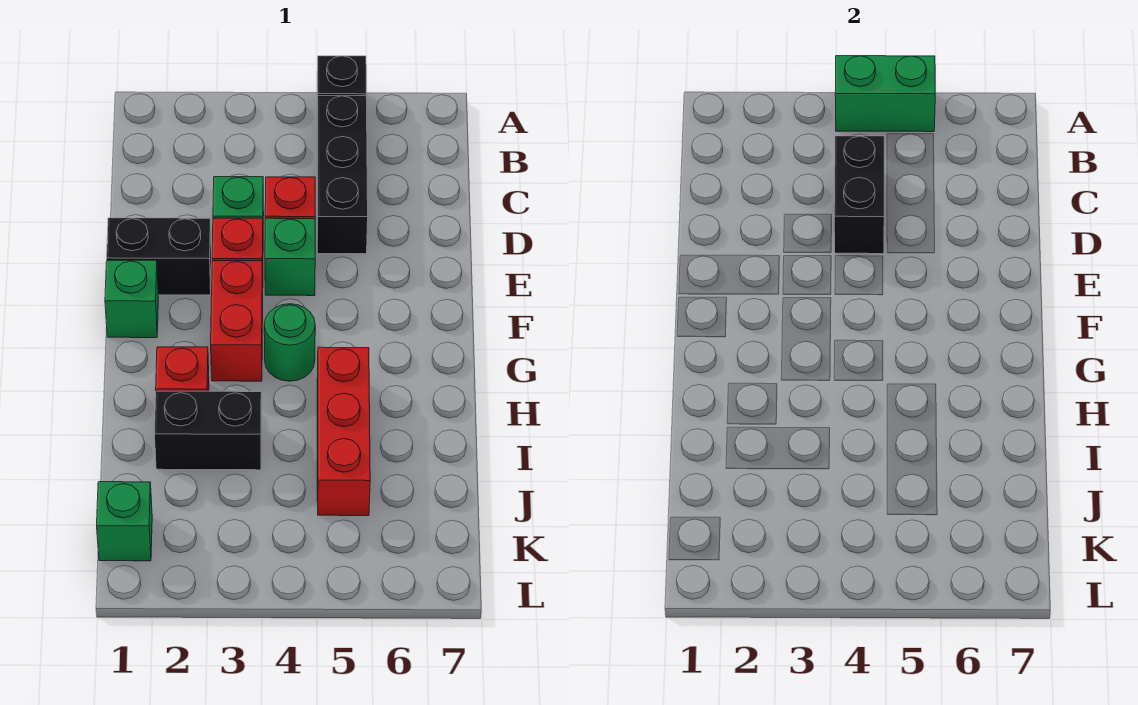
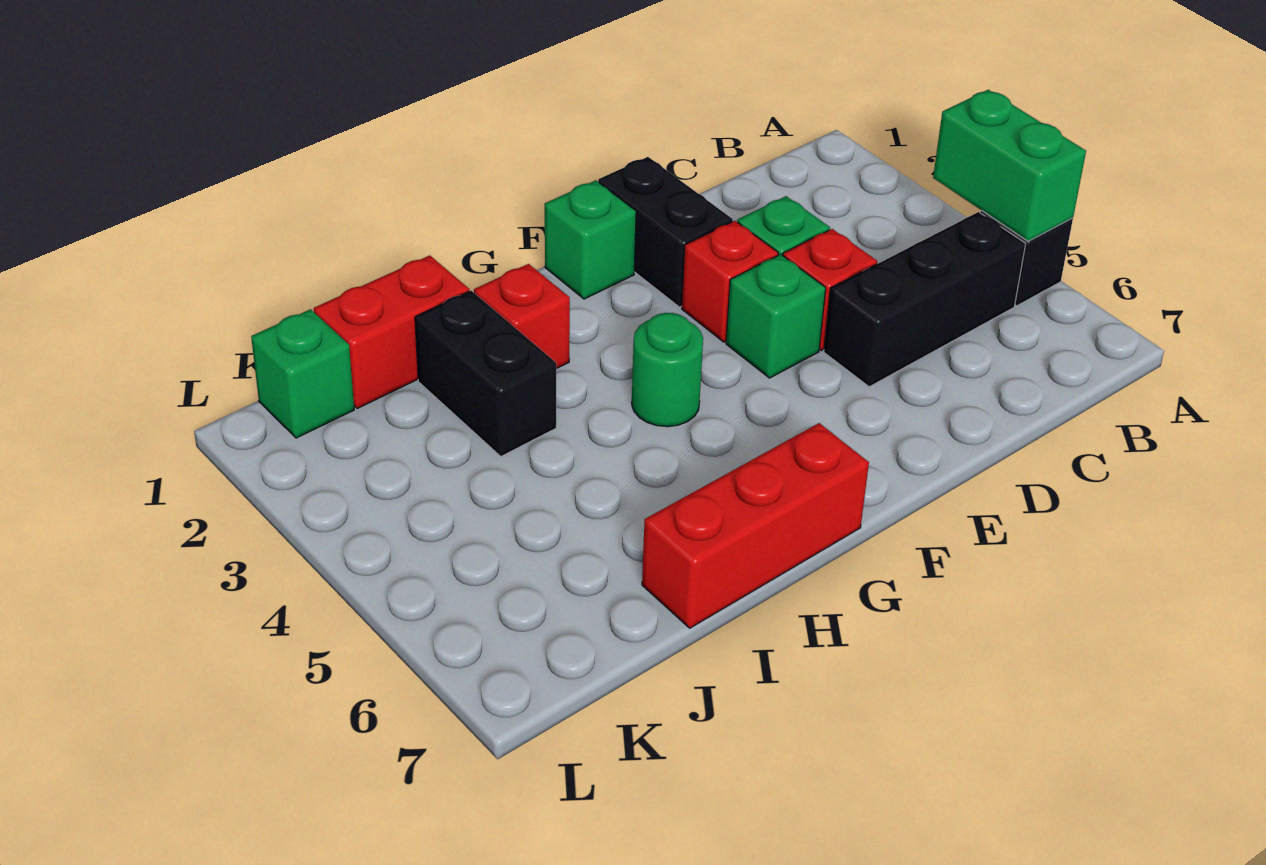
black brick C4:D4 level 2 -> none
red brick F3:G3 level 1 -> red brick I1:J1 level 1
red brick H5:J5 level 1 -> red brick G7:I7 level 1

